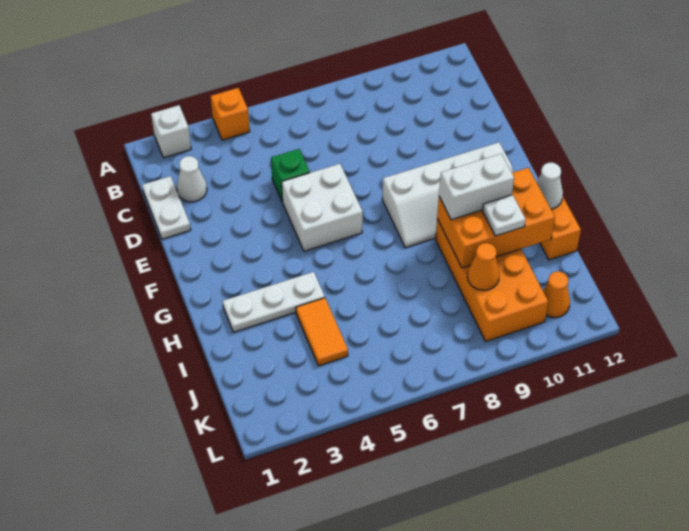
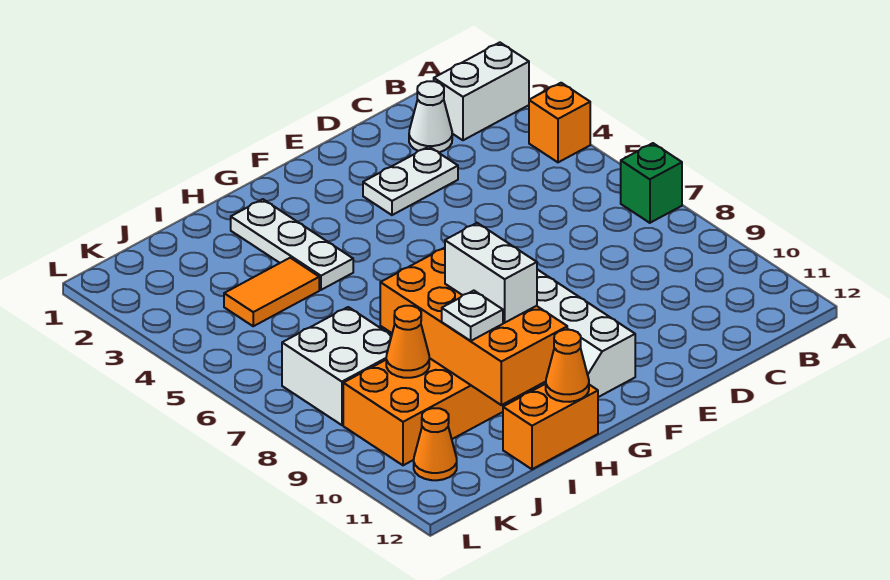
white brick A2 level 1 -> white brick A2:B2 level 1
white plate C1:D1 level 1 -> white plate D3:E3 level 1
green brick D5 level 1 -> green brick A7 level 1
white brick E5:F6 level 1 -> white brick J7:K8 level 1
orange brick H9:I11 level 2 -> orange brick H8:I11 level 2
white cone H12 level 2 -> orange cone H12 level 2

